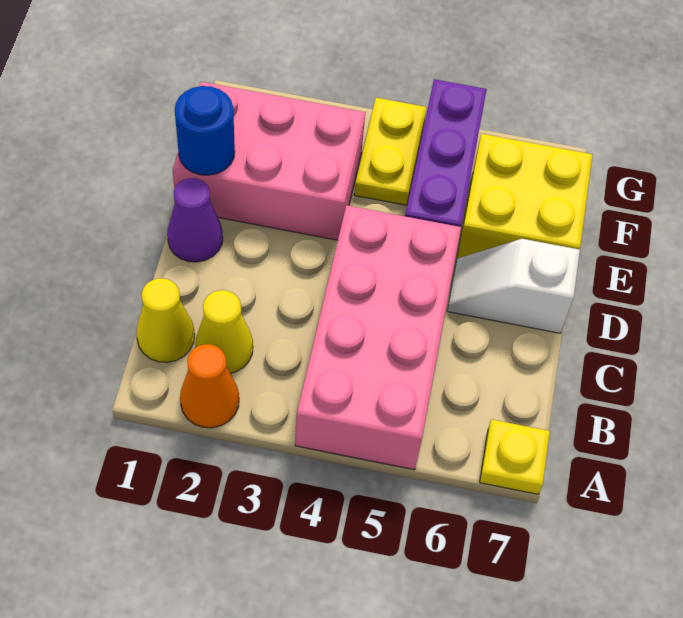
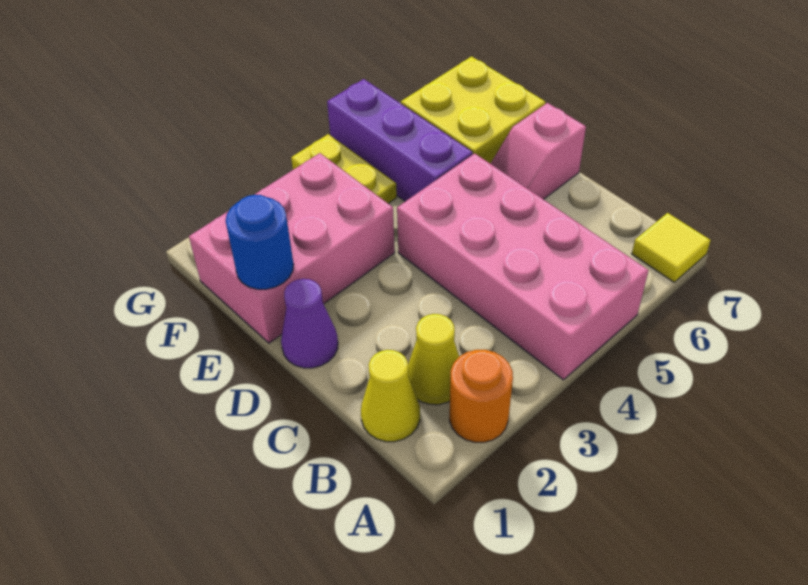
orange cone A2 level 1 -> orange round brick A2 level 1
yellow plate A7 level 1 -> yellow tile A7 level 1
white slope D6:D7 level 1 top 7 -> pink slope D6:D7 level 1 top 7

